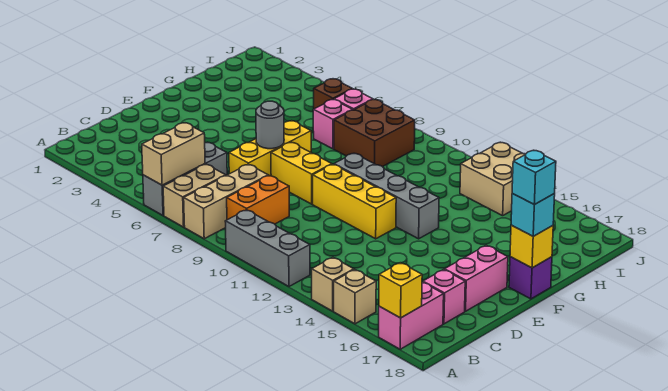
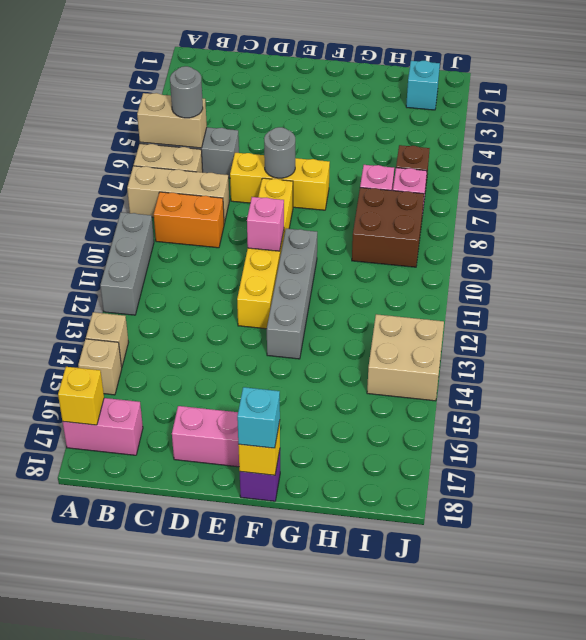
none -> grey round brick B6 level 3
pink brick C17 level 1 -> pink brick E10 level 2
cyan brick F18 level 4 -> cyan brick I2 level 1

